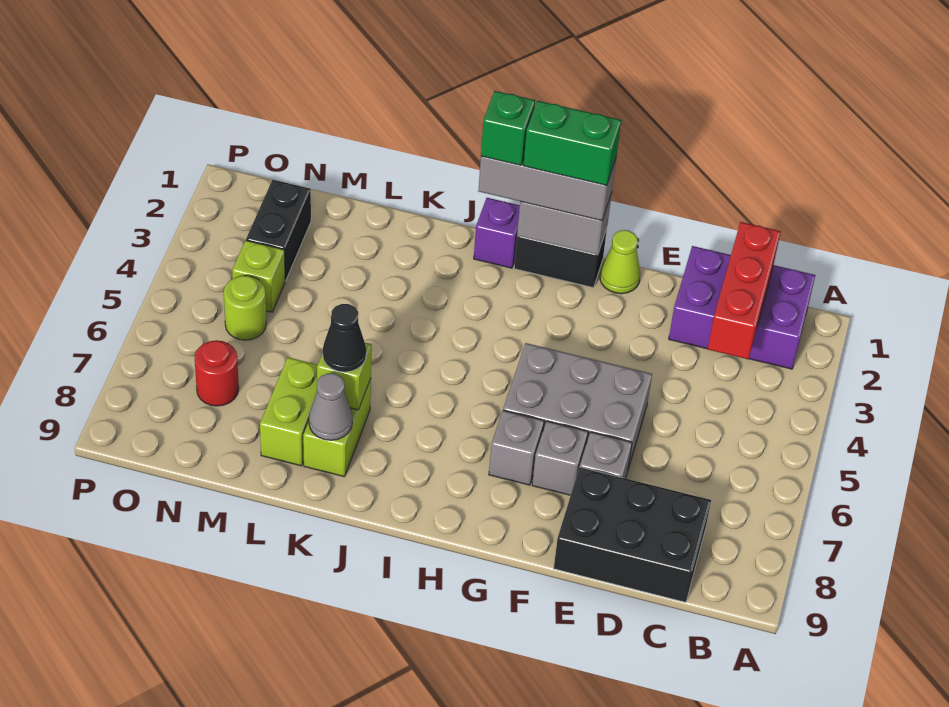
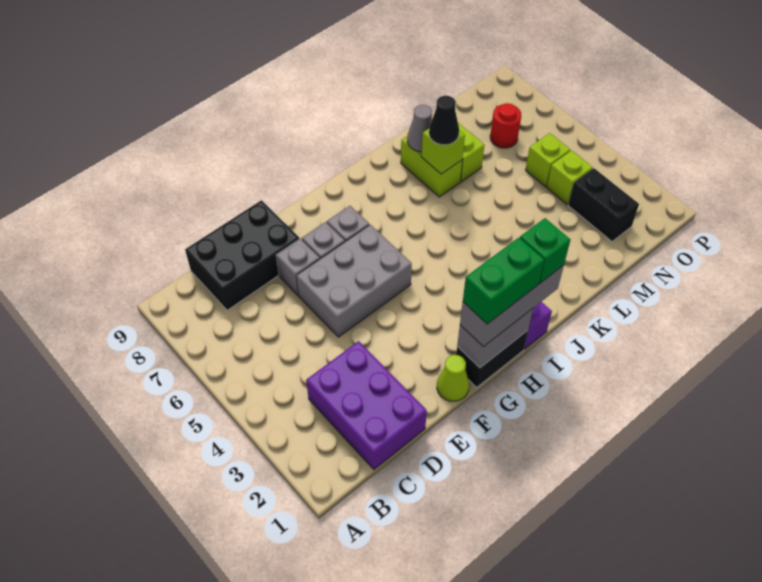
purple brick B1:D2 level 1 -> purple brick C1:D3 level 1
red brick C1:C3 level 2 -> none
lime round brick N5 level 1 -> lime brick N5 level 1

